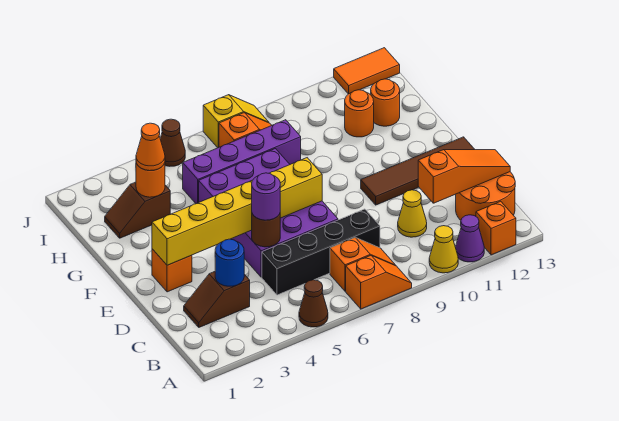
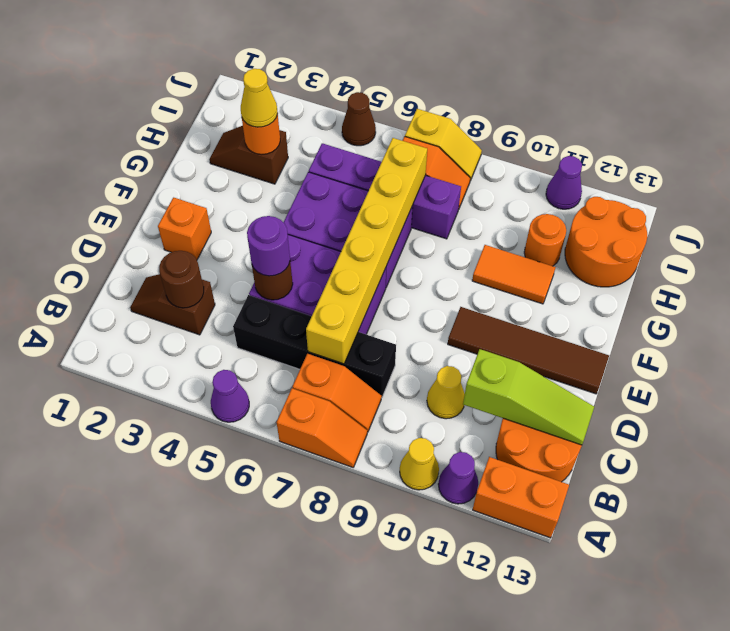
brown cone A5 level 1 -> purple cone A5 level 1
orange brick A12 level 1 -> orange brick A12:A13 level 1
blue round brick C3 level 2 -> brown round brick C3 level 2
orange slope C11:C13 level 2 top 11 -> lime slope C11:C13 level 2 top 11
yellow brick E2:E7 level 2 -> yellow brick C7:H7 level 2
orange cone H3 level 3 -> yellow cone H3 level 3
orange round brick H12 level 1 -> orange round brick H12:I13 level 1
none -> purple cone J11 level 1
orange tile J12:J13 level 1 -> orange tile G10:G11 level 1

